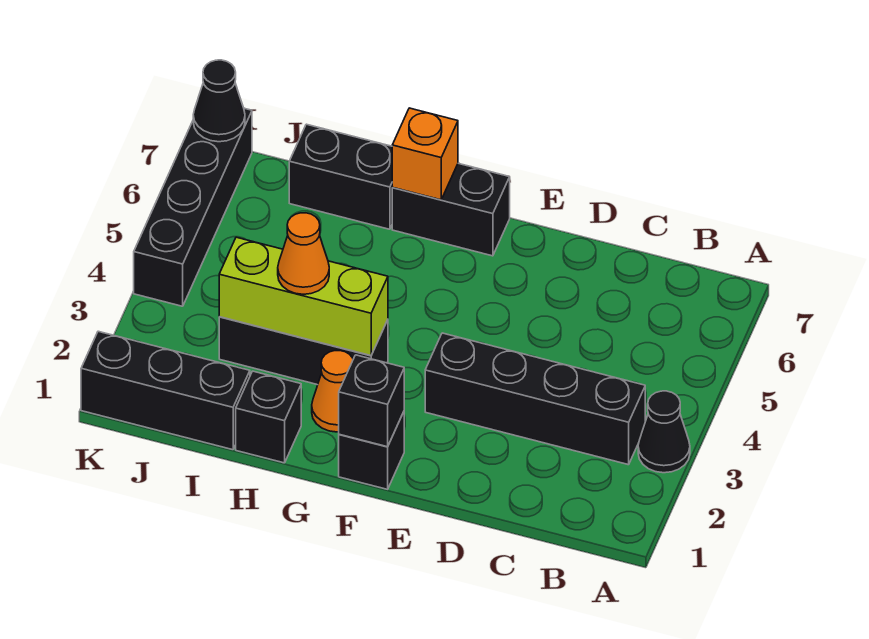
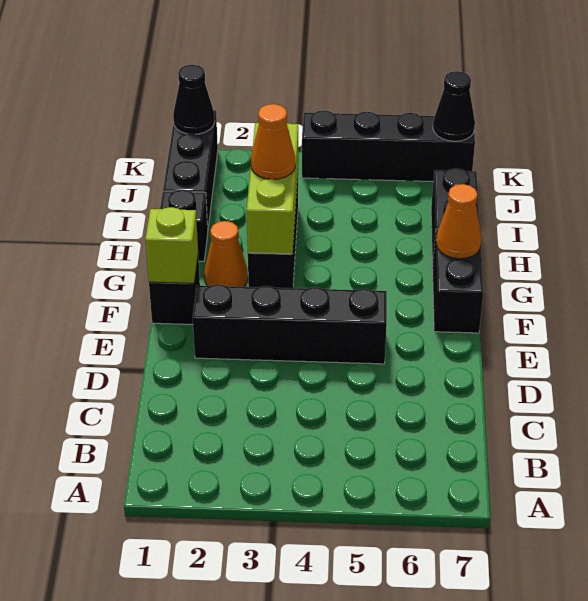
black cone A3 level 1 -> black cone K1 level 2
black brick B3:E3 level 1 -> black brick E2:E5 level 1
black brick F1 level 2 -> lime brick F1 level 2
orange brick G7 level 2 -> orange cone G7 level 2

